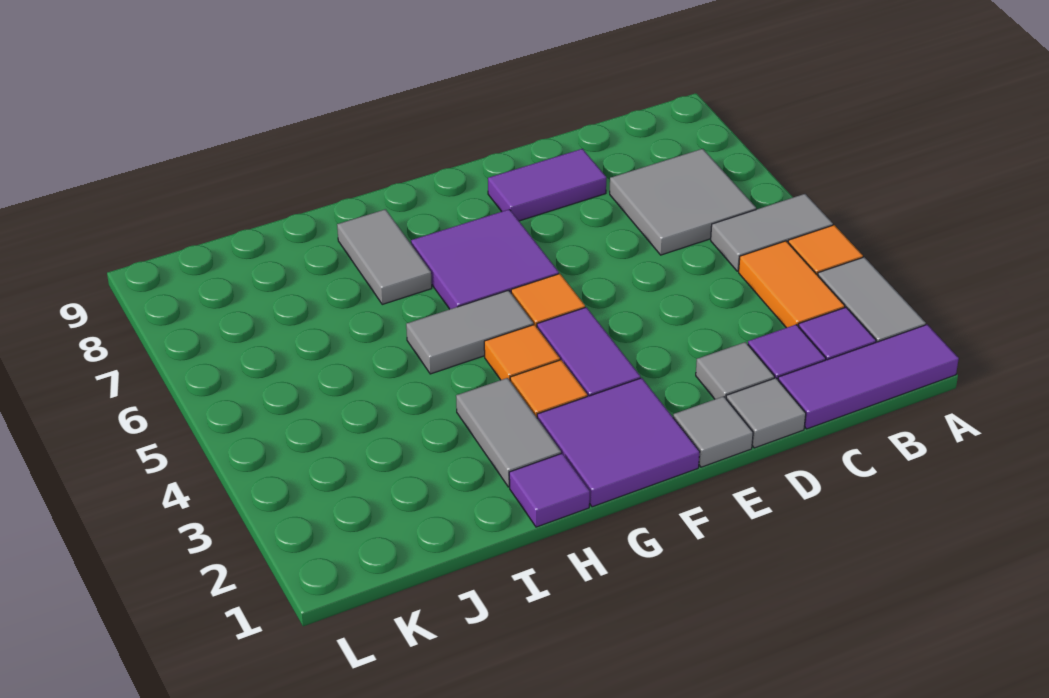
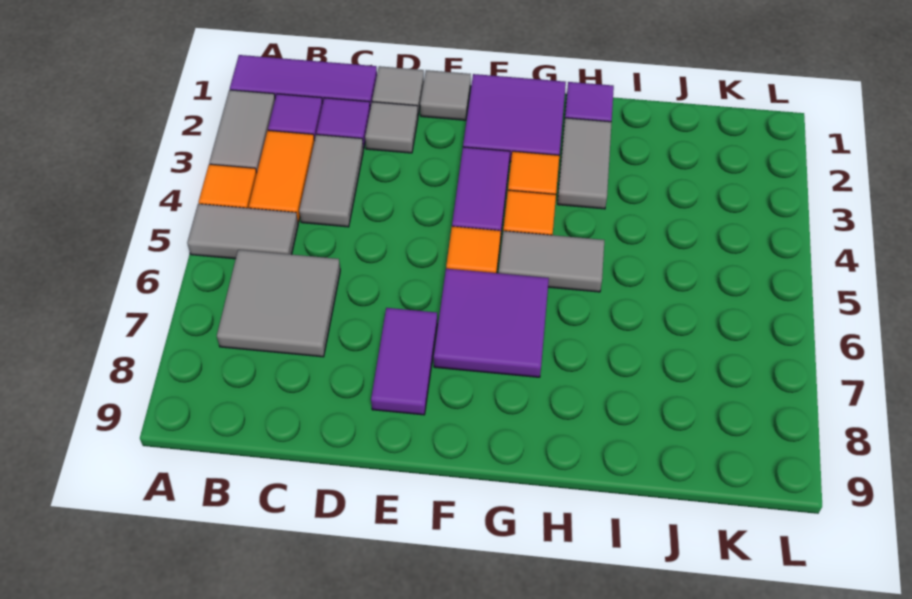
purple tile D8:E8 level 1 -> purple tile E7:E8 level 1
grey tile H7:H8 level 1 -> grey tile C3:C4 level 1

